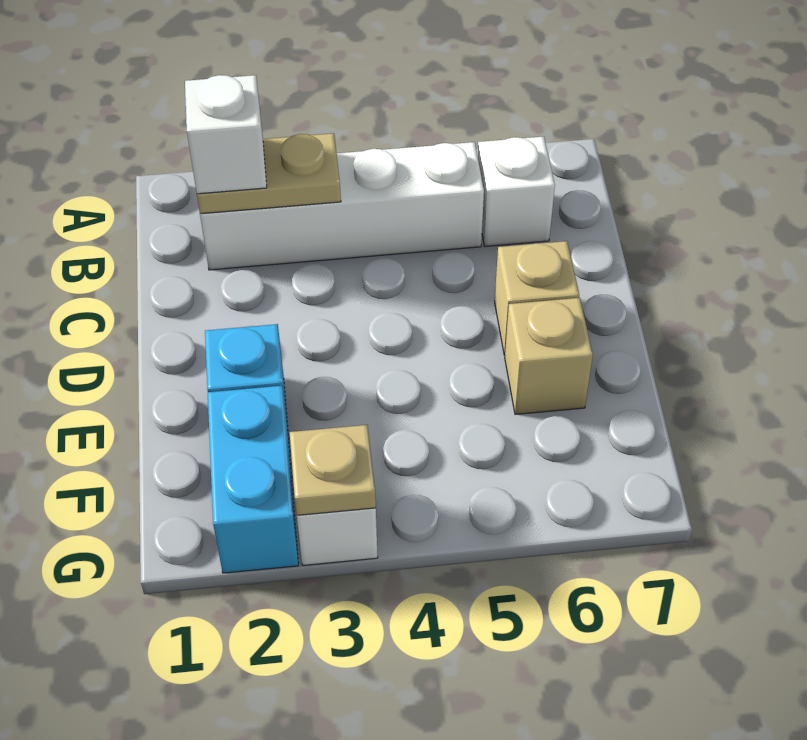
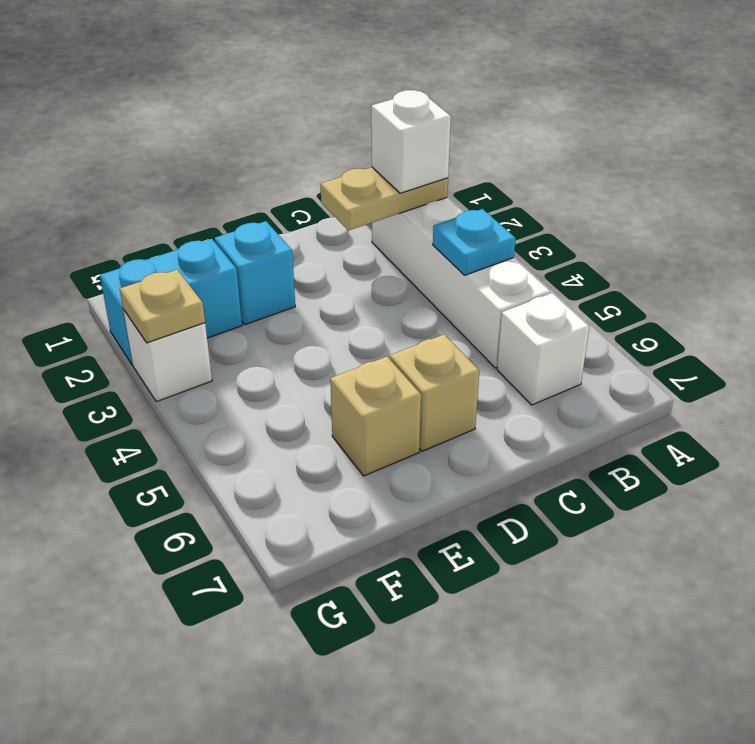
tan plate B2:B3 level 2 -> tan plate B2:C2 level 2
none -> cyan plate B4 level 2

